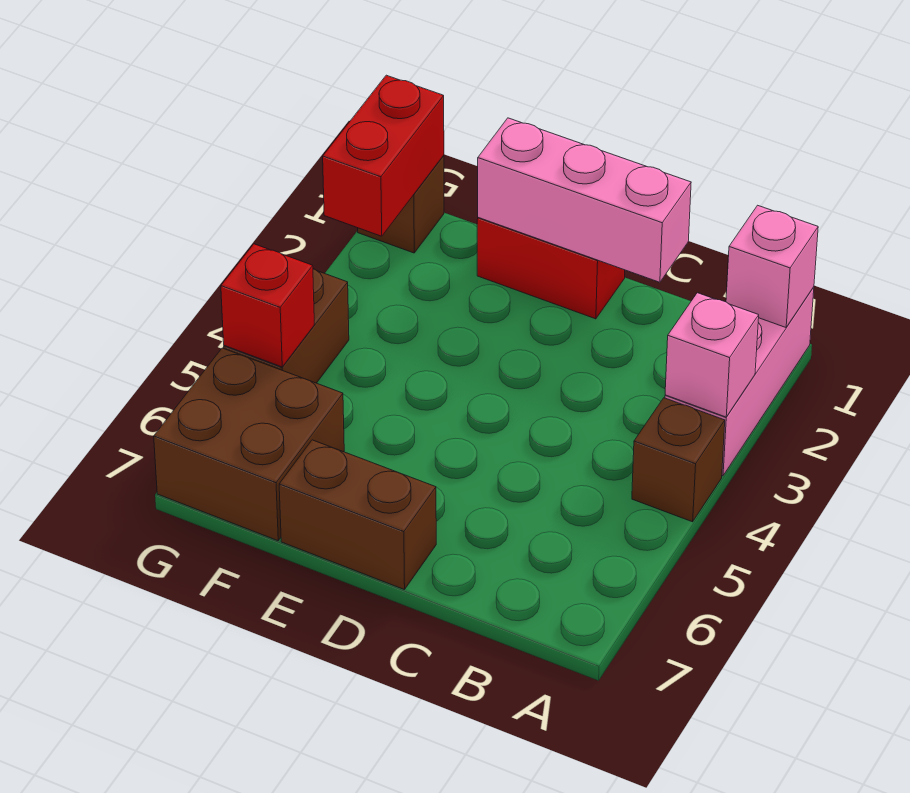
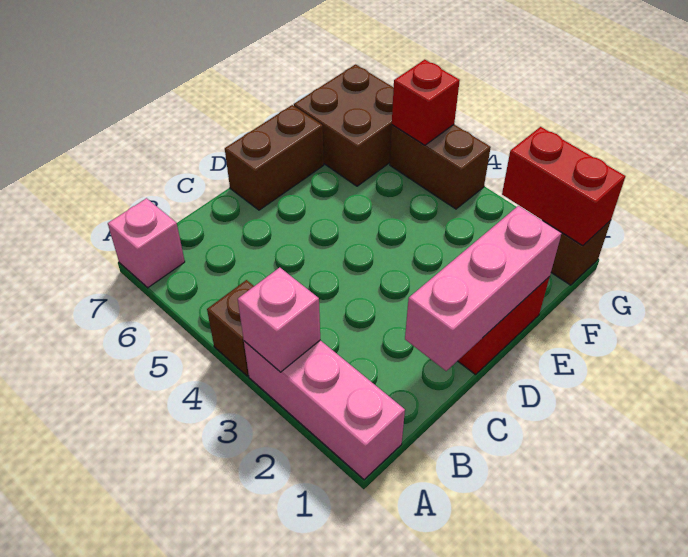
pink brick A1 level 2 -> pink brick A7 level 1

